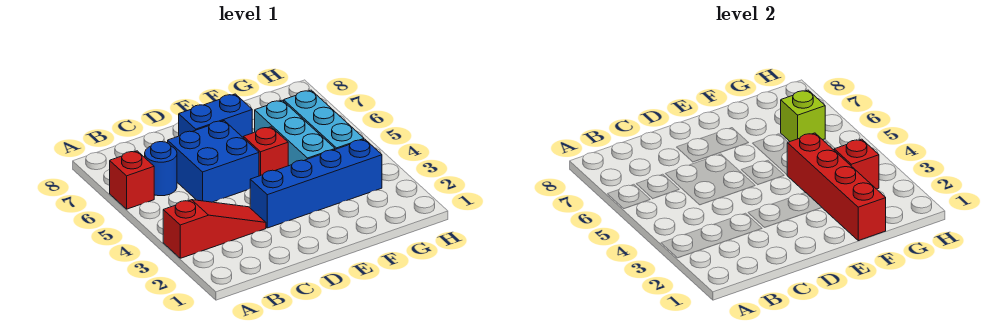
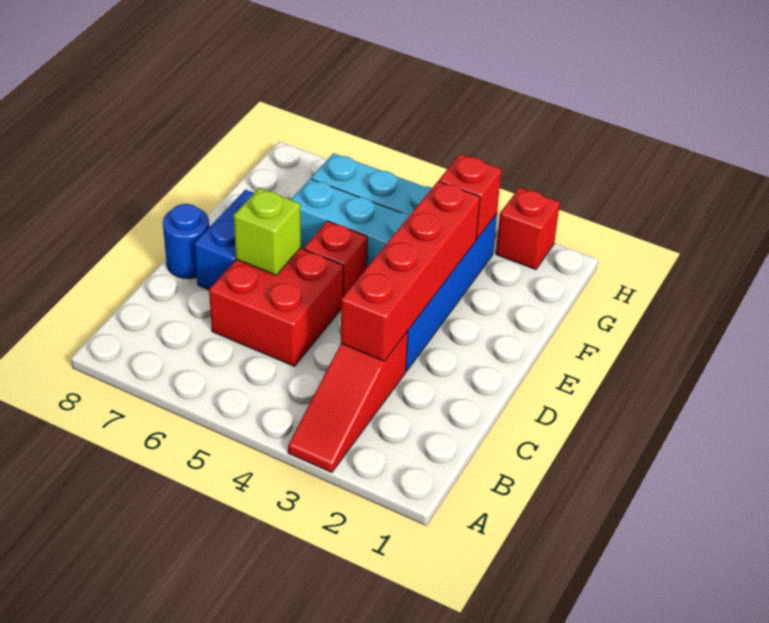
red slope A3:C3 level 1 top A -> red slope A3:C3 level 1 top C
red brick A6 level 1 -> red brick H2 level 1
blue round brick B6 level 1 -> blue round brick D8 level 1
blue brick C5:D6 level 1 -> red brick C5:D6 level 1
red brick F1:F4 level 2 -> red brick C3:F3 level 2
lime brick G6 level 2 -> lime brick D6 level 2

